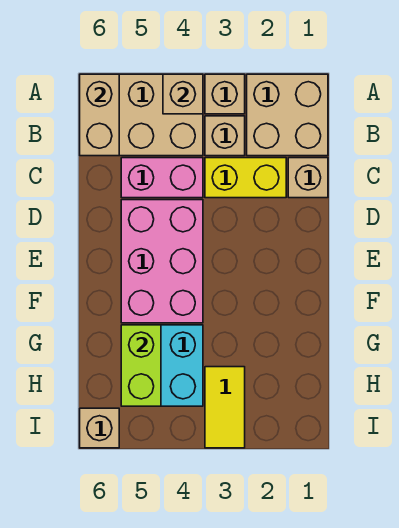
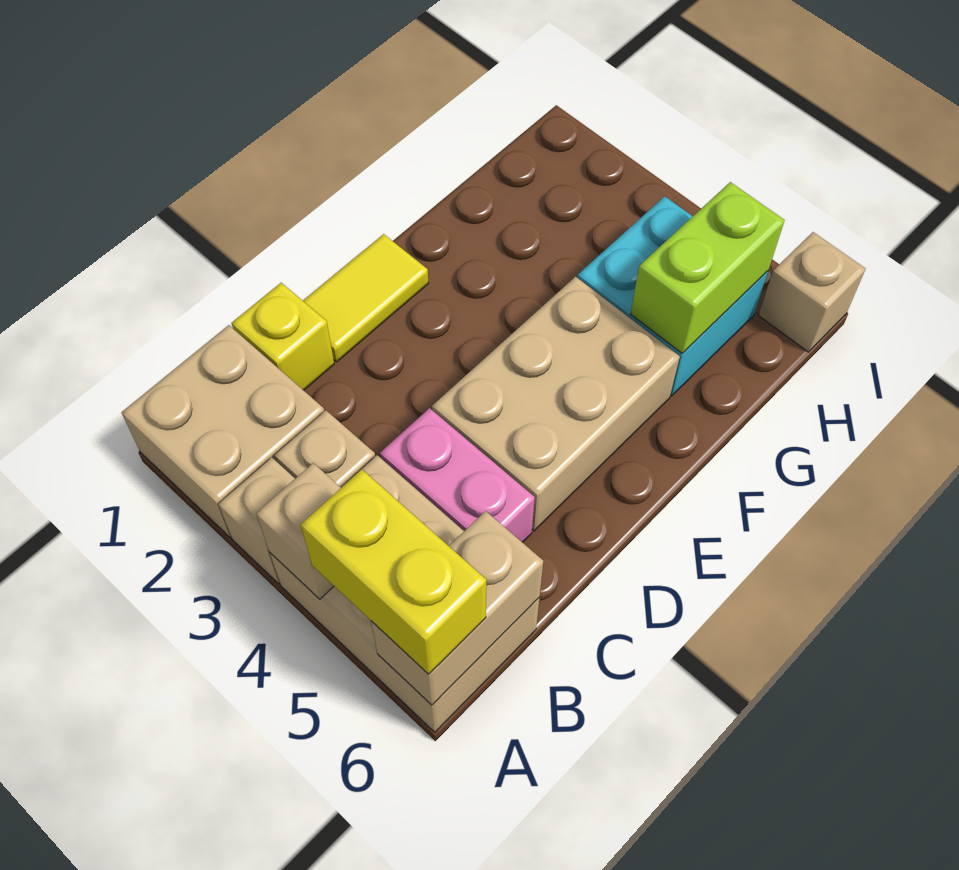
tan brick C1 level 1 -> yellow brick C1 level 1
yellow brick C2:C3 level 1 -> yellow brick A5:A6 level 3
pink brick D4:F5 level 1 -> tan brick D4:F5 level 1
yellow tile H3:I3 level 1 -> yellow tile D1:E1 level 1

